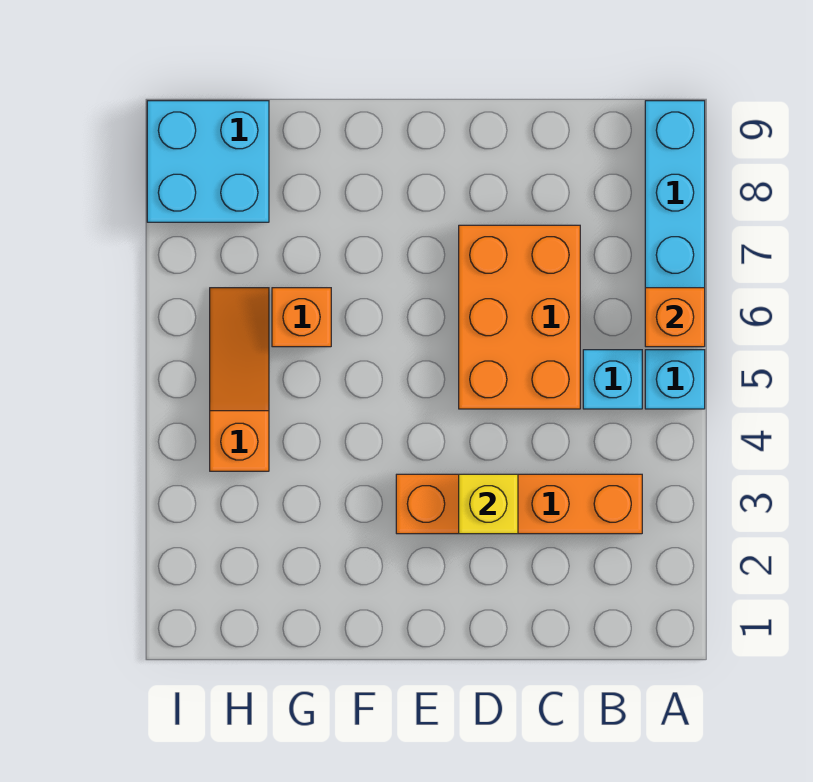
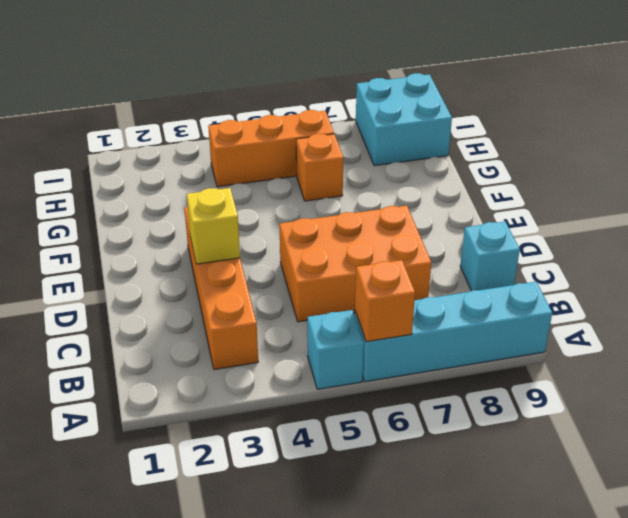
cyan brick B5 level 1 -> cyan brick C9 level 1
orange slope H4:H6 level 1 top 4 -> orange brick H4:H6 level 1

